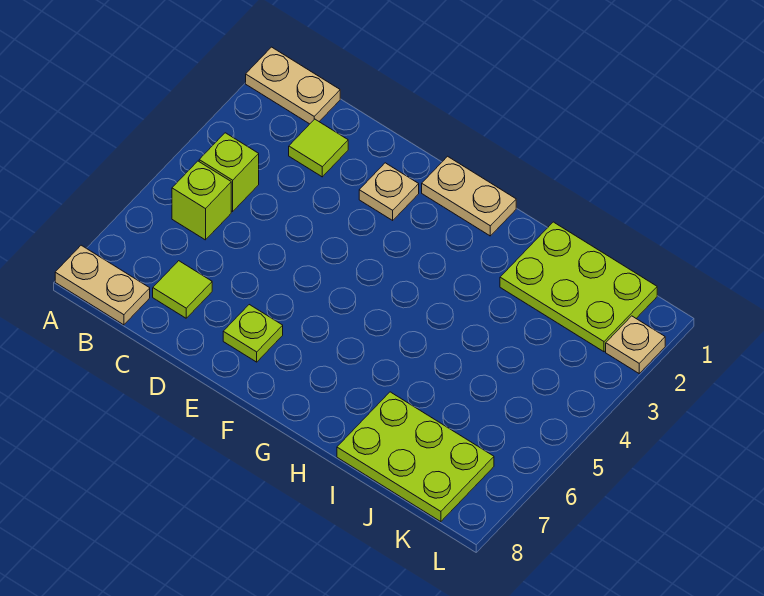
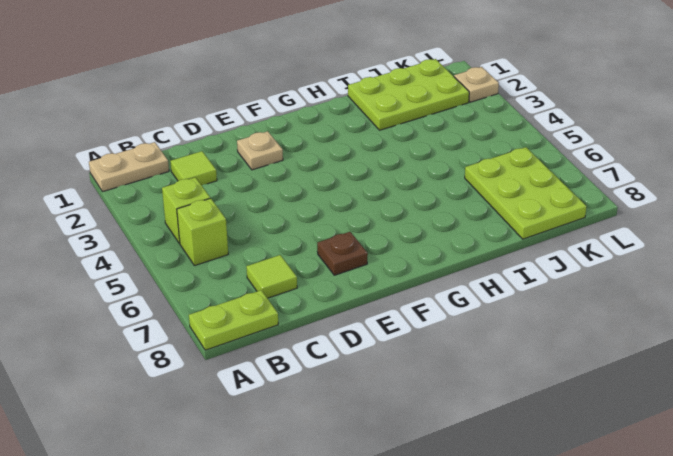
tan plate A8:B8 level 1 -> lime plate A8:B8 level 1
lime plate E7 level 1 -> brown plate E7 level 1
tan plate F1:G1 level 1 -> none
lime plate I7:K8 level 1 -> lime plate J6:K8 level 1

